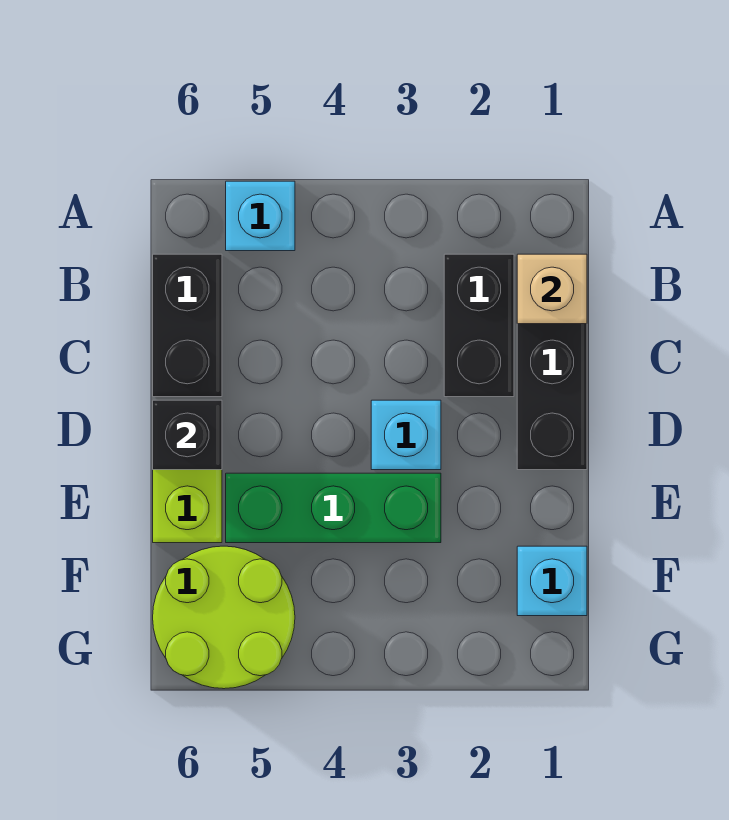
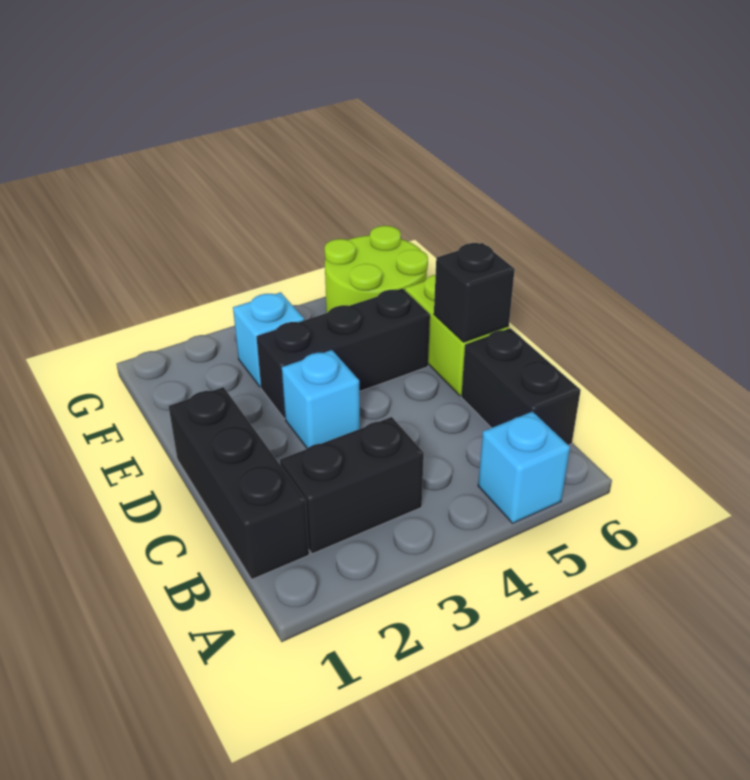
tan brick B1 level 2 -> none
black brick B2:C2 level 1 -> black brick B2:B3 level 1
green brick E3:E5 level 1 -> black brick E3:E5 level 1
cyan brick F1 level 1 -> cyan brick F3 level 1

